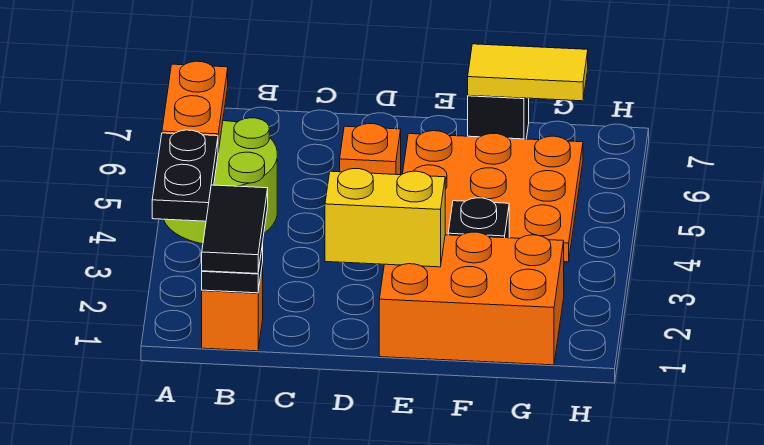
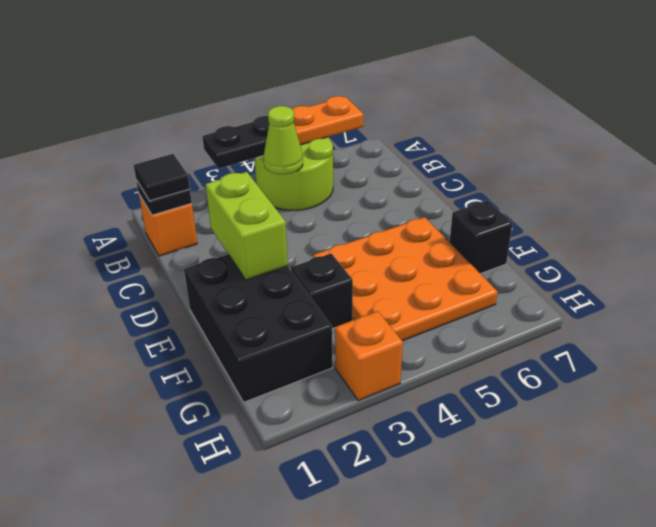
black tile B1:B2 level 3 -> black tile B1 level 3
none -> lime cone B4 level 2
yellow brick D2:E2 level 2 -> lime brick D2:E2 level 2
orange brick D5 level 1 -> orange brick H3 level 1
orange brick E1:G2 level 1 -> black brick E1:G2 level 1
yellow tile F7:G7 level 2 -> none

